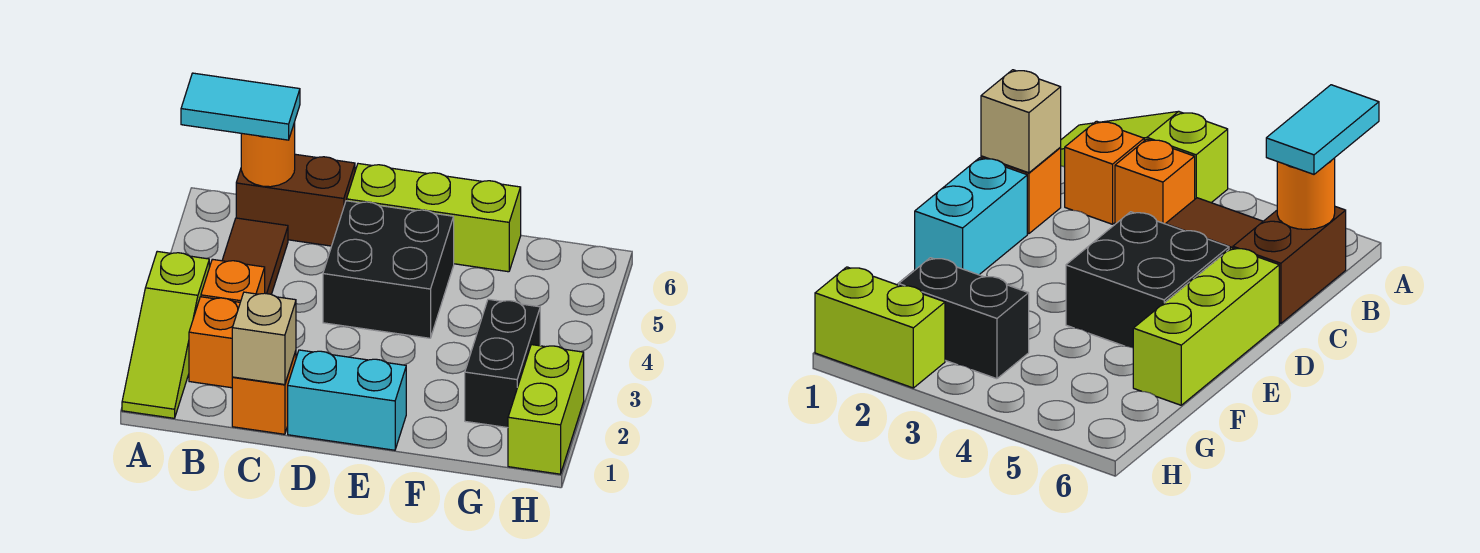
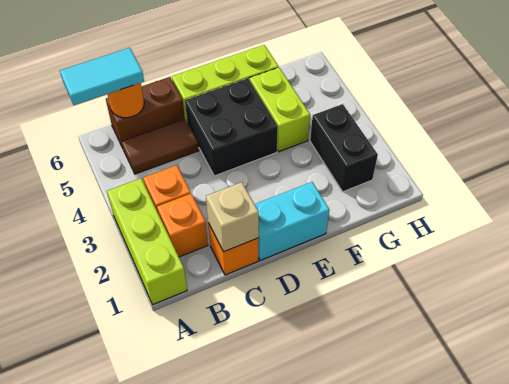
lime slope A1:A3 level 1 top 3 -> lime brick A1:A3 level 1
brown tile B4:B5 level 1 -> brown tile B5:C5 level 1
lime brick H1:H2 level 1 -> lime brick F4:F5 level 1

